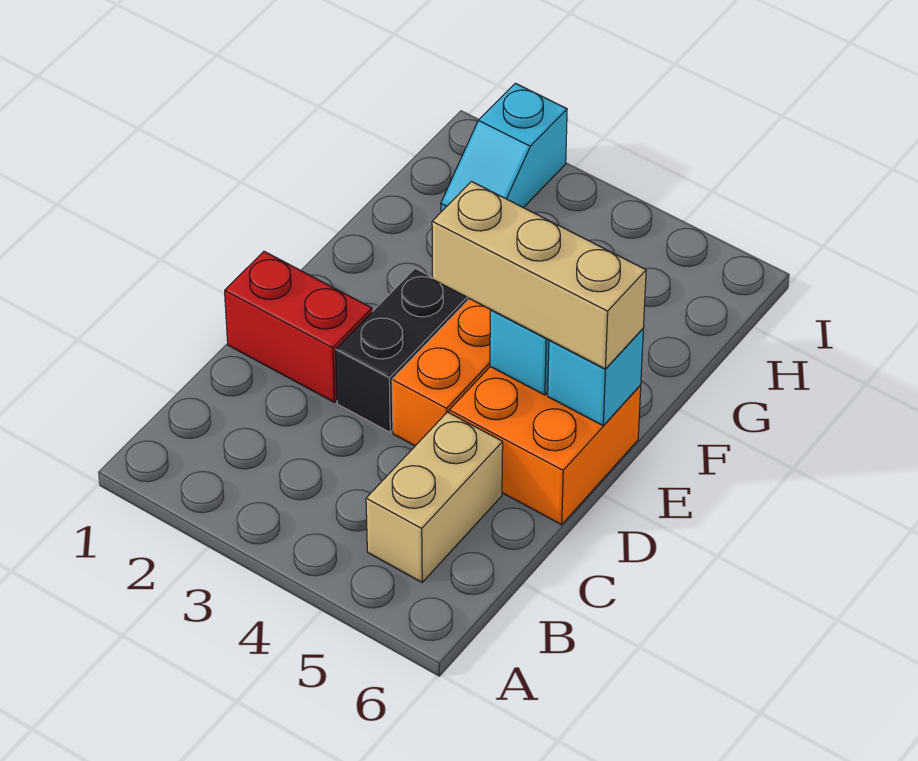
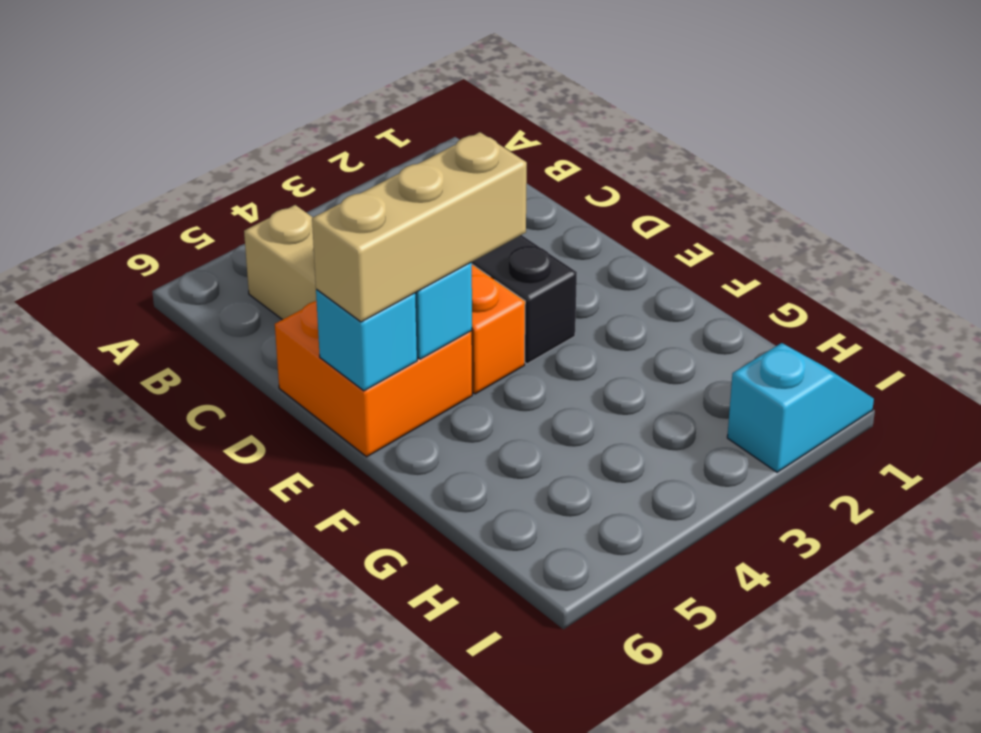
red brick D1:D2 level 1 -> none
cyan slope H2:I2 level 1 top I -> cyan slope I1:I2 level 1 top 2

